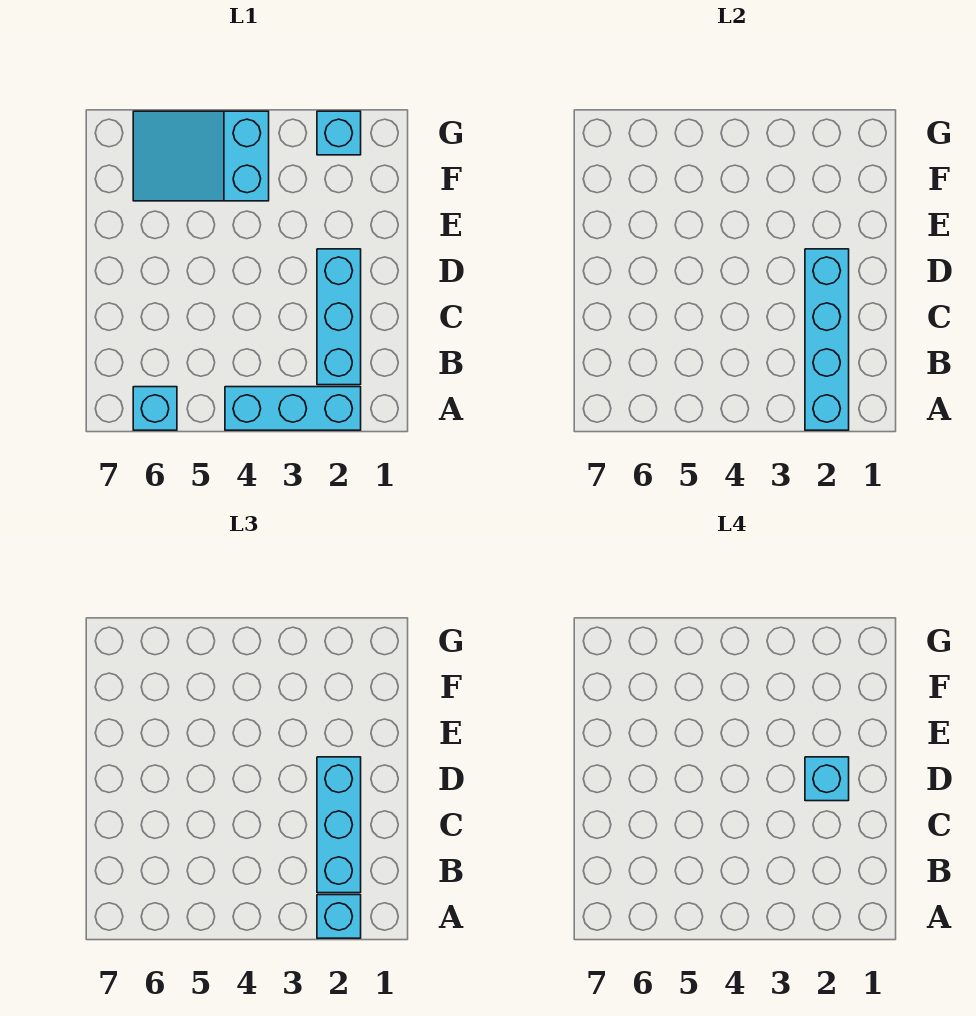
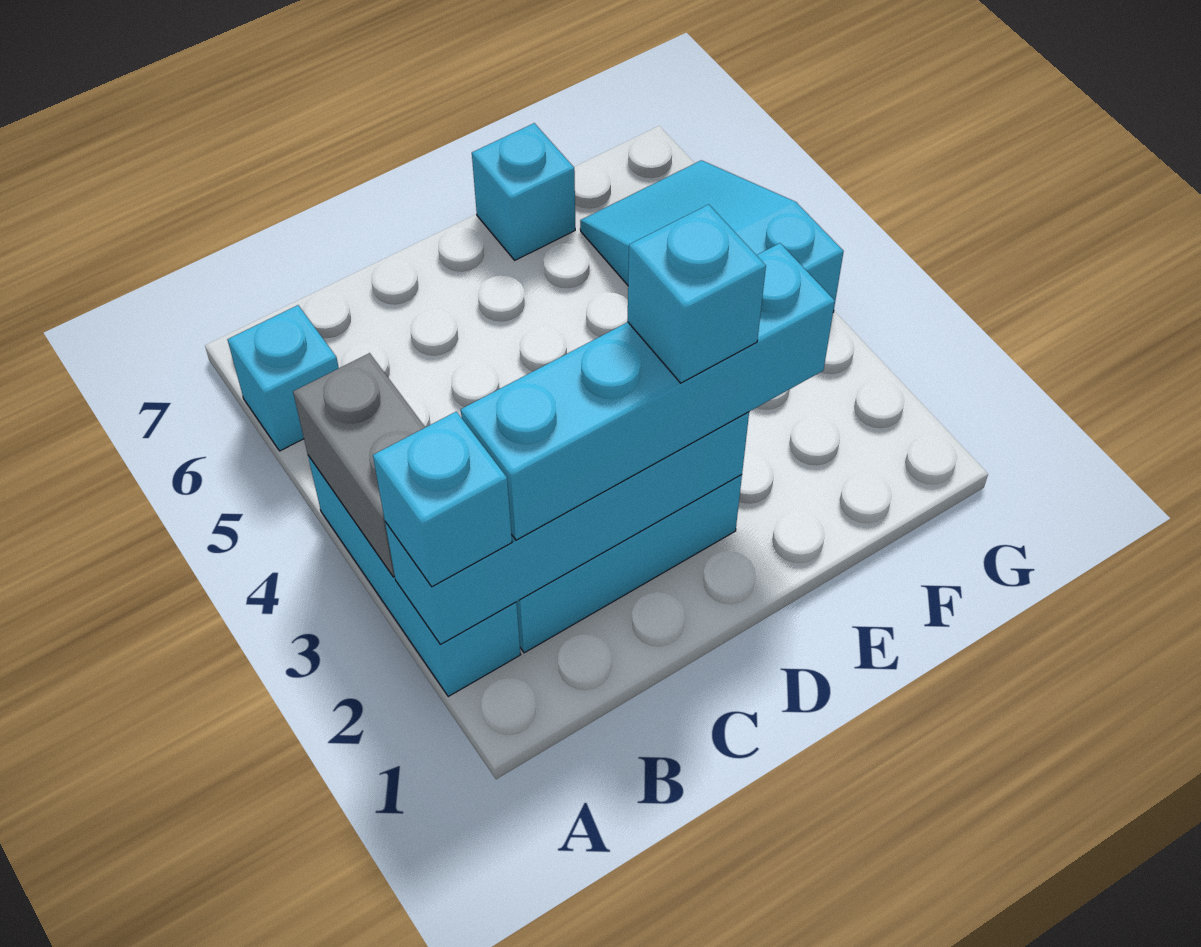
none -> grey brick A3:A4 level 2
cyan brick B2:D2 level 3 -> cyan brick B2:E2 level 3
cyan brick G2 level 1 -> cyan brick E7 level 1

